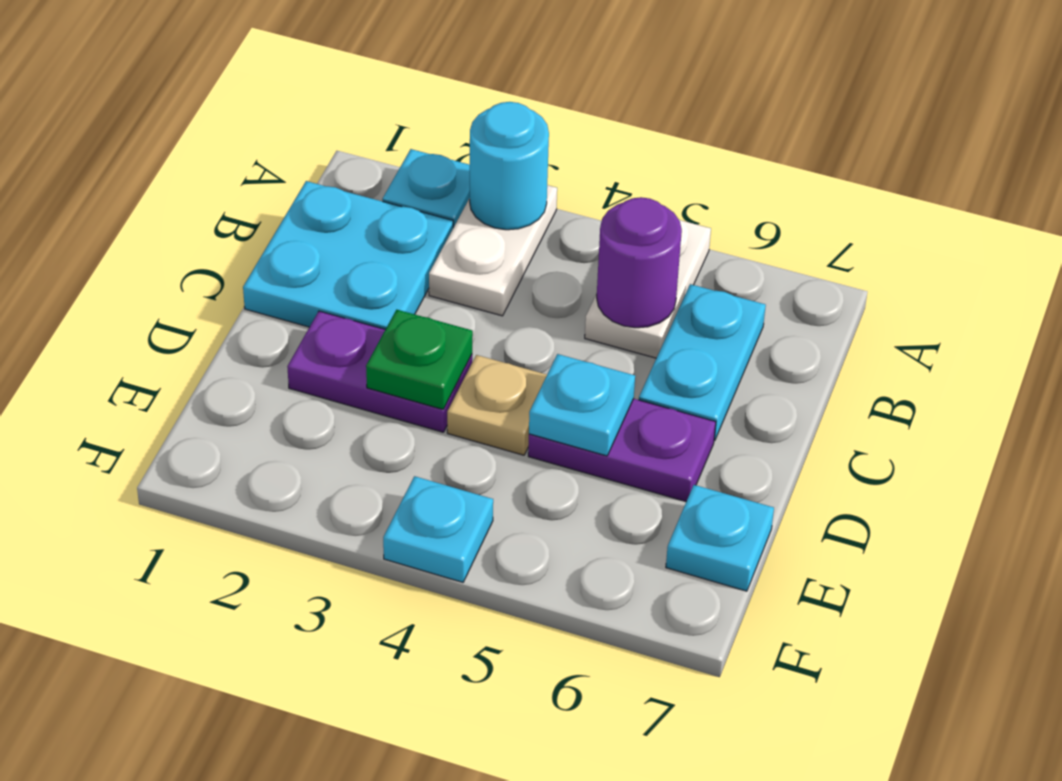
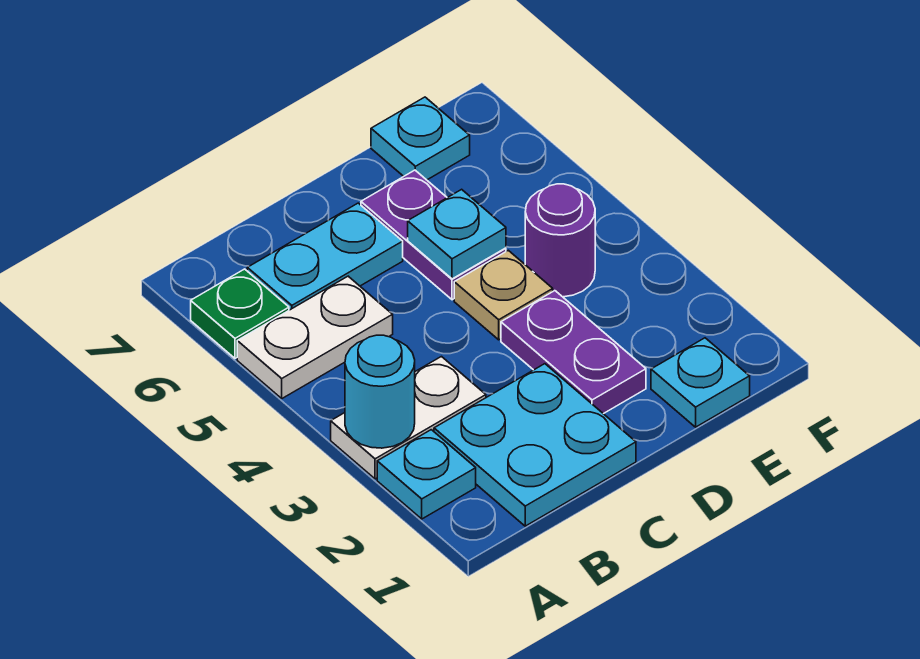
purple round brick B5 level 2 -> purple round brick E4 level 1
green plate D3 level 2 -> green plate A6 level 1
cyan plate F4 level 1 -> cyan plate E1 level 1

